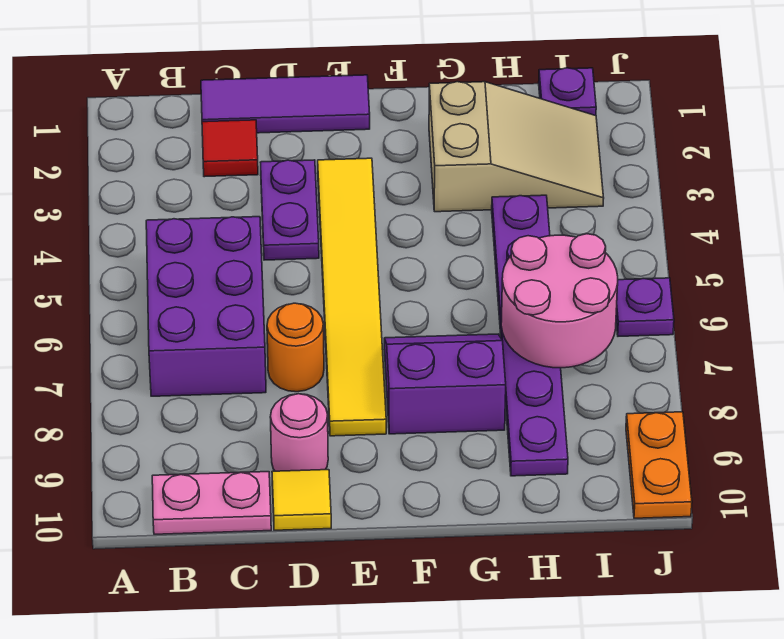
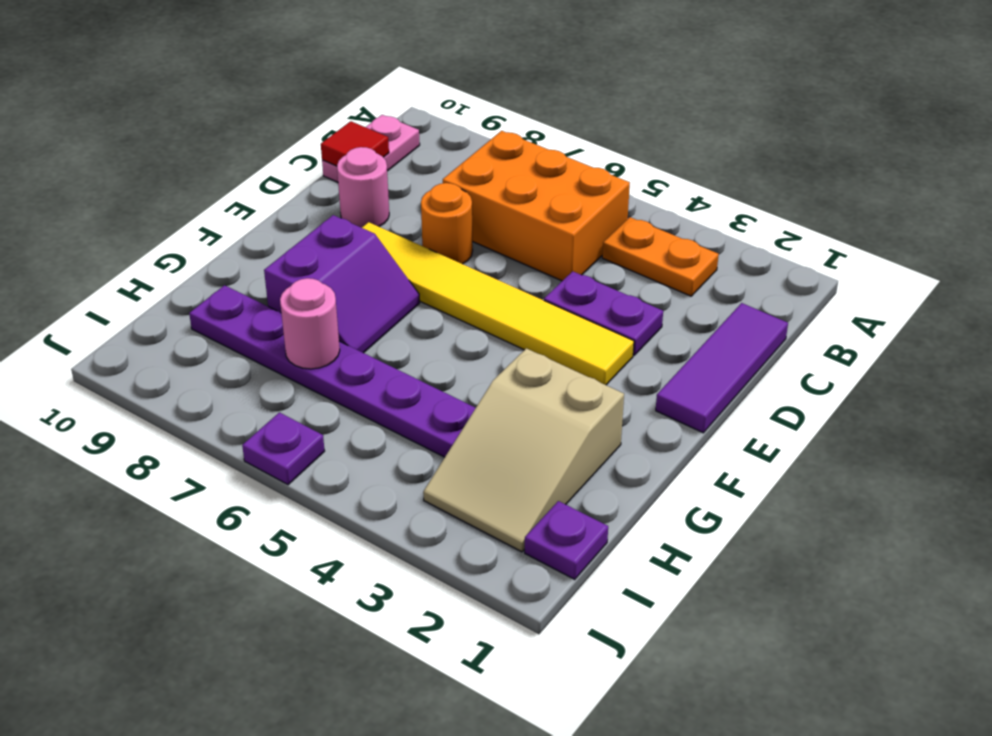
purple brick B5:C7 level 1 -> orange brick B5:C7 level 1
red tile C2 level 1 -> red tile C10 level 2
yellow tile D10 level 1 -> none
pink round brick H6:I7 level 2 -> pink round brick H7 level 2
orange plate J9:J10 level 1 -> orange plate B3:B4 level 1

